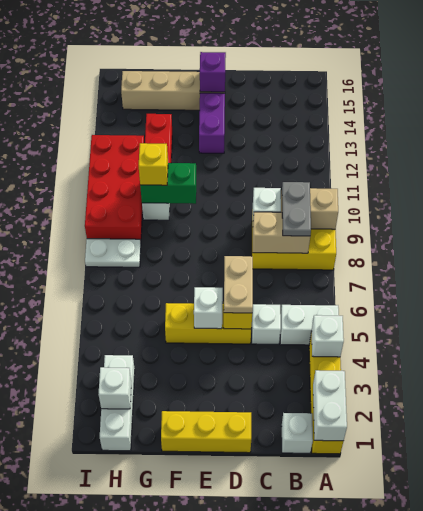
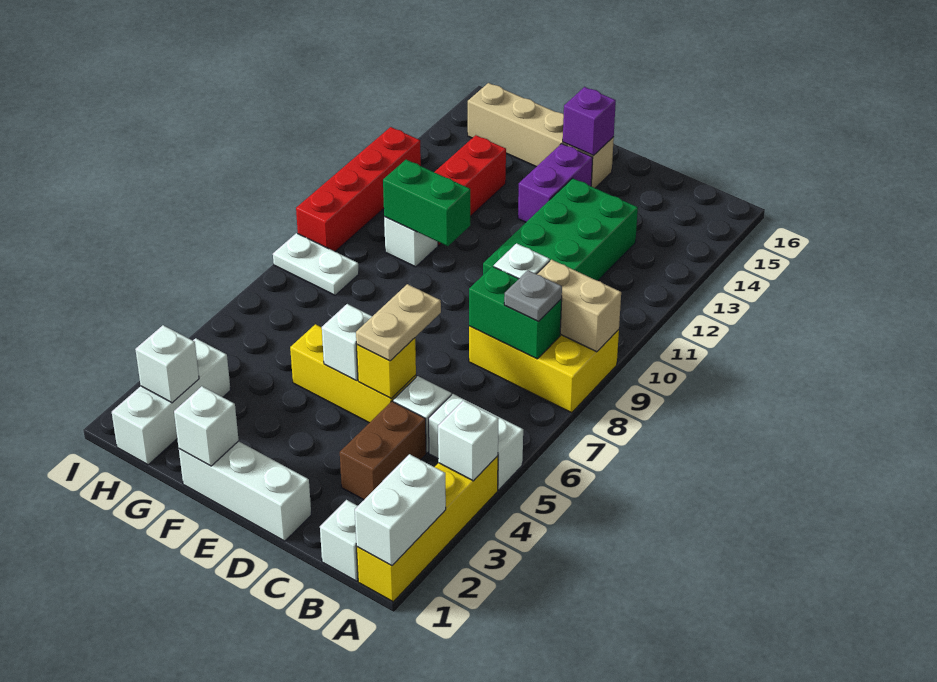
tan brick B8:C8 level 2 -> green brick B8:C8 level 2
grey plate B8:B9 level 3 -> grey plate B8 level 3
none -> brown brick C3:C4 level 1
none -> green brick C10:D13 level 1
yellow brick D1:F1 level 1 -> white brick D1:F1 level 1
none -> white brick F1 level 2
yellow brick G10 level 3 -> none
red brick H9:I12 level 1 -> red brick I9:I12 level 1

